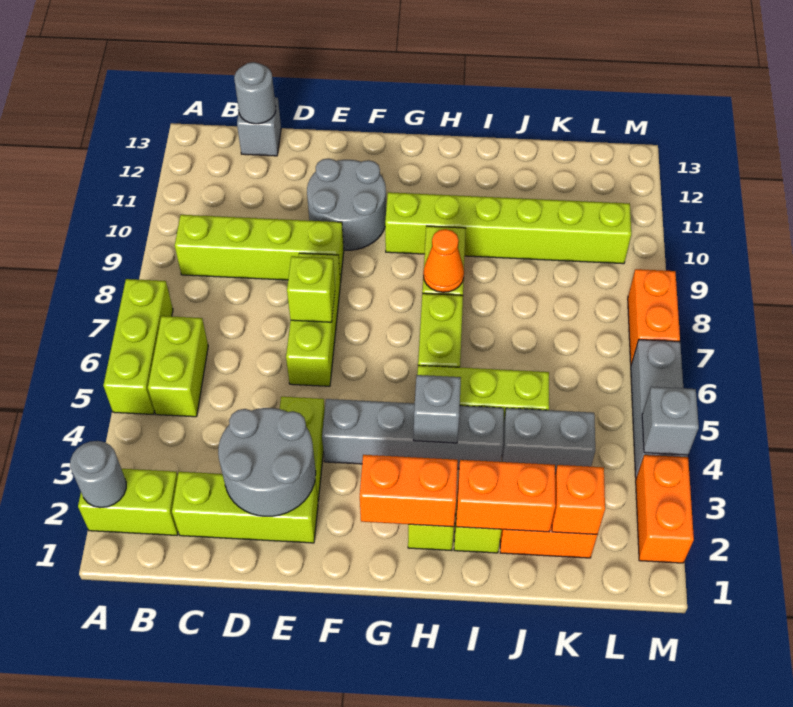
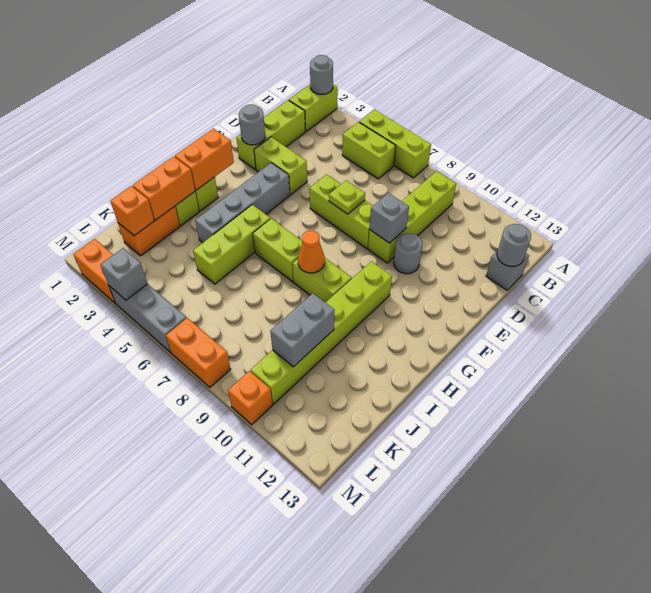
grey round brick D2:E3 level 2 -> grey round brick E2 level 2
lime brick E7 level 2 -> lime plate E7 level 2
grey round brick E10:F11 level 1 -> grey round brick E10 level 1
grey brick H4 level 2 -> grey brick E9 level 2
grey brick J4:K4 level 1 -> grey brick J10:K10 level 2
none -> orange brick M10 level 1

